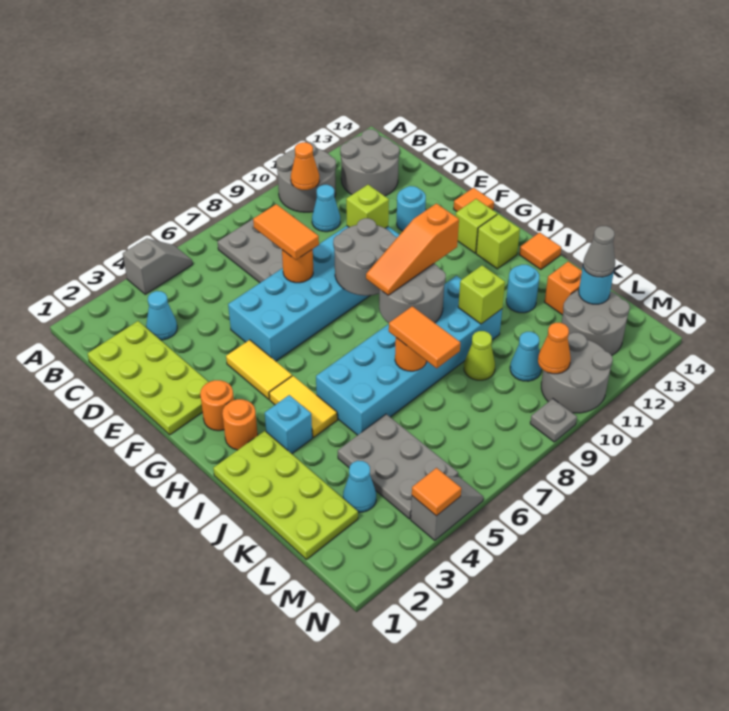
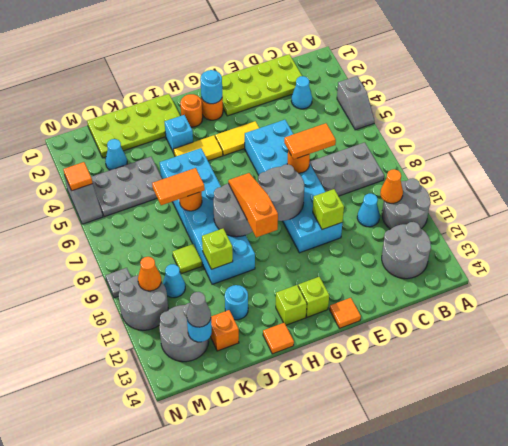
cyan round brick E12 level 1 -> cyan round brick G2 level 2
lime cone K9 level 1 -> lime tile K9 level 1

